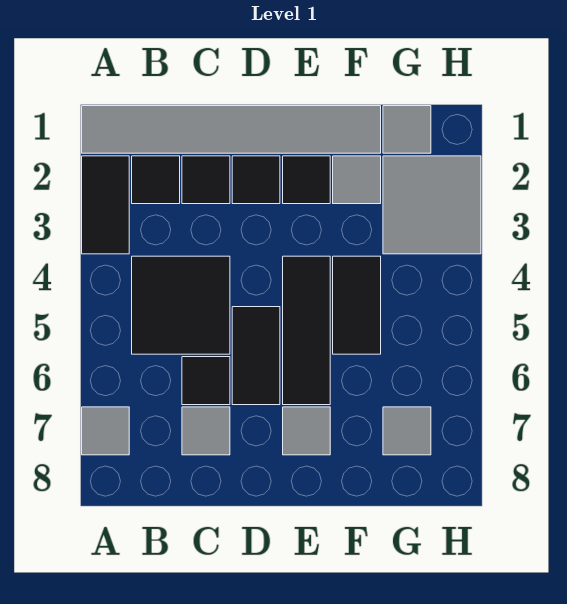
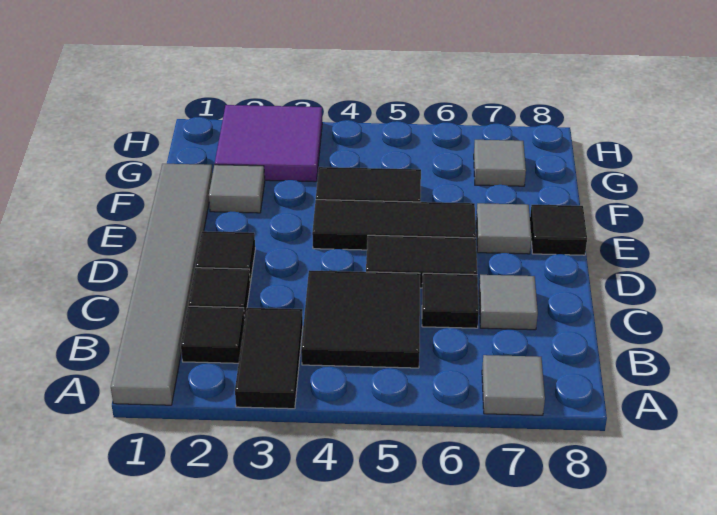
black tile A2:A3 level 1 -> black tile A3:B3 level 1
black tile E2 level 1 -> black tile E8 level 1
grey tile G1 level 1 -> none
grey tile G2:H3 level 1 -> purple tile G2:H3 level 1

